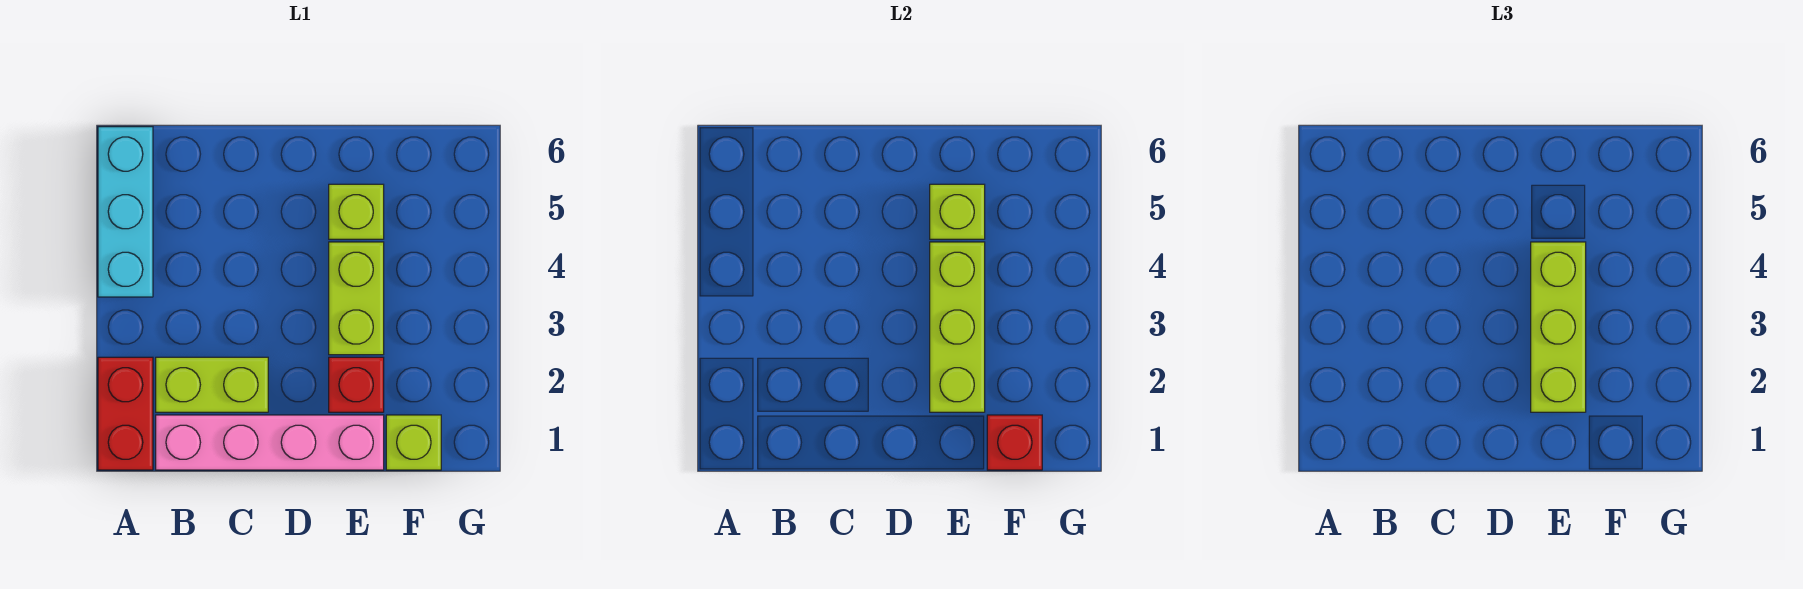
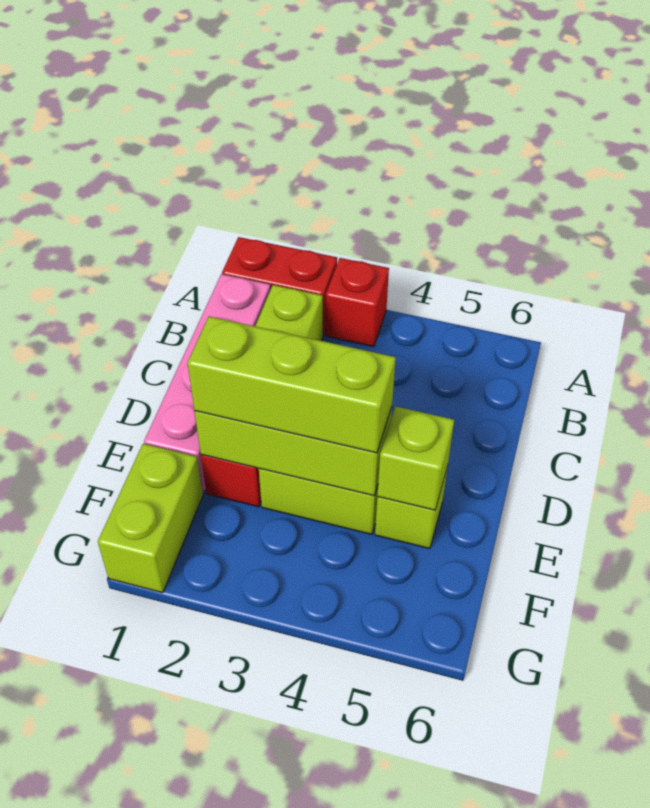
cyan brick A4:A6 level 1 -> none
lime brick F1 level 1 -> lime brick F1:G1 level 1
red brick F1 level 2 -> red brick A3 level 1

